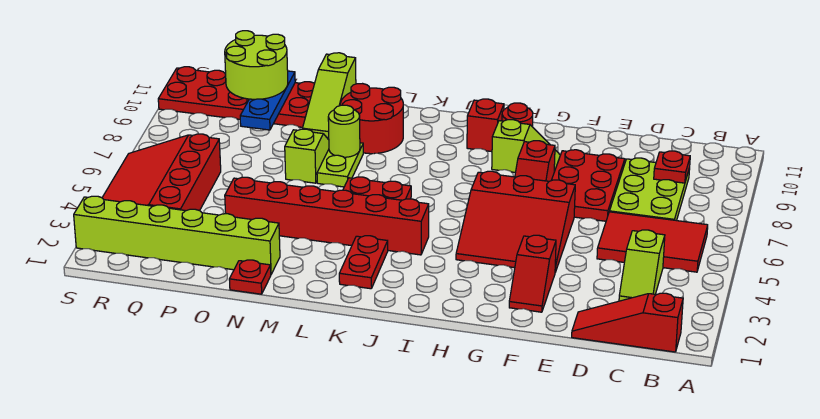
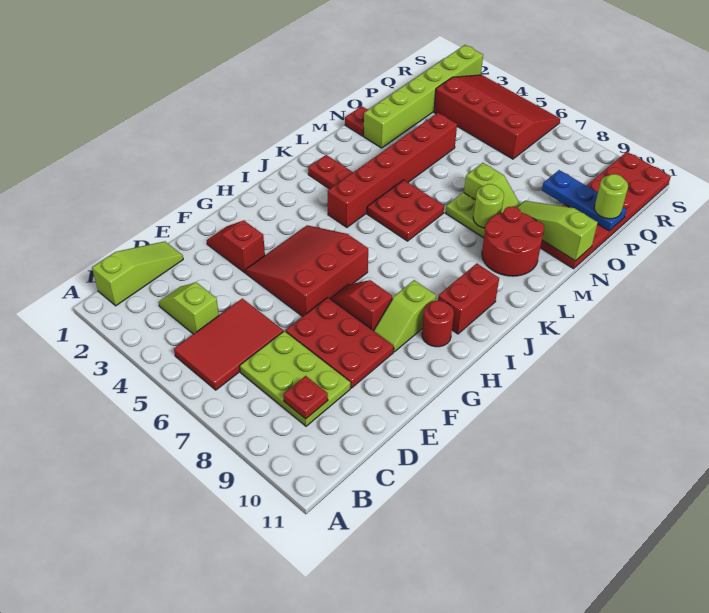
red slope B1:D1 level 1 top B -> lime slope B1:D1 level 1 top B
red brick I10 level 1 -> red brick I10:J10 level 1
lime round brick P10:Q11 level 3 -> lime round brick P11 level 3

